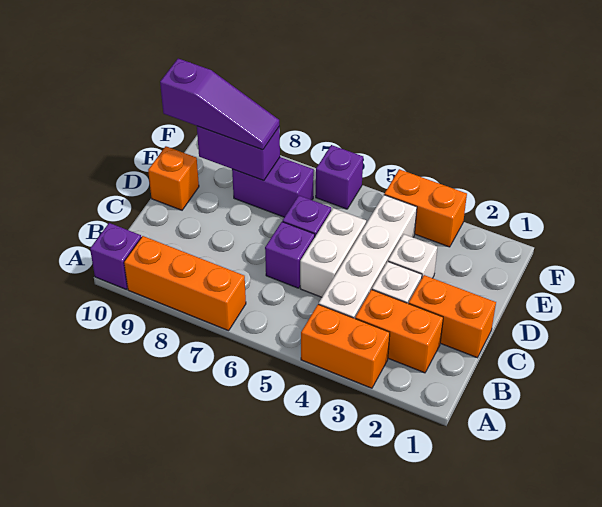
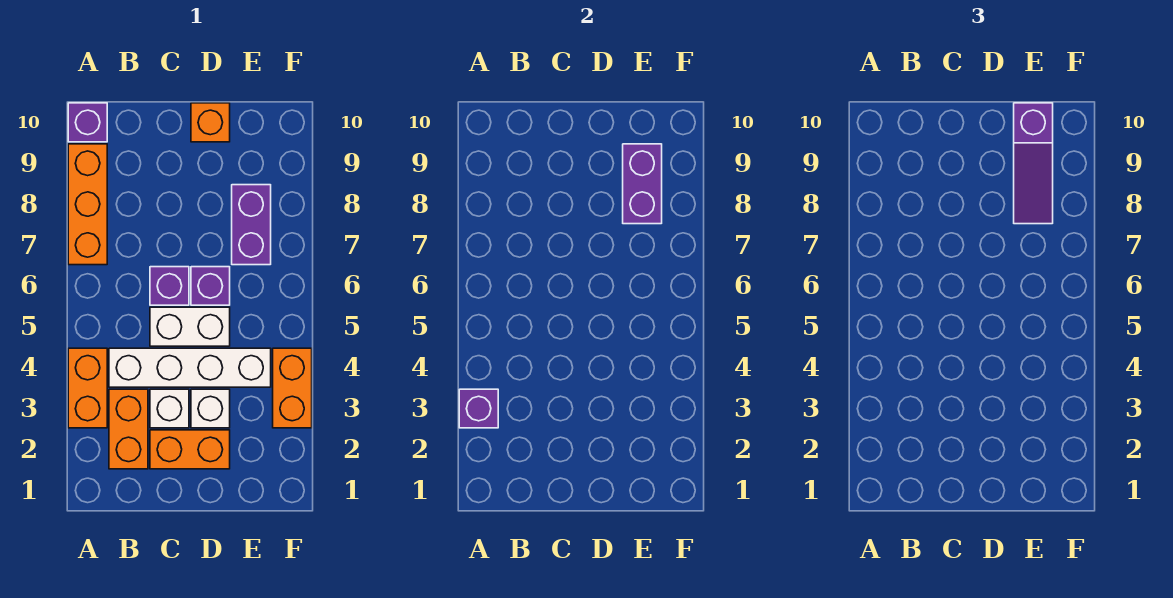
orange brick C1:C2 level 1 -> orange brick C2:D2 level 1
purple brick F6 level 1 -> purple brick A3 level 2

